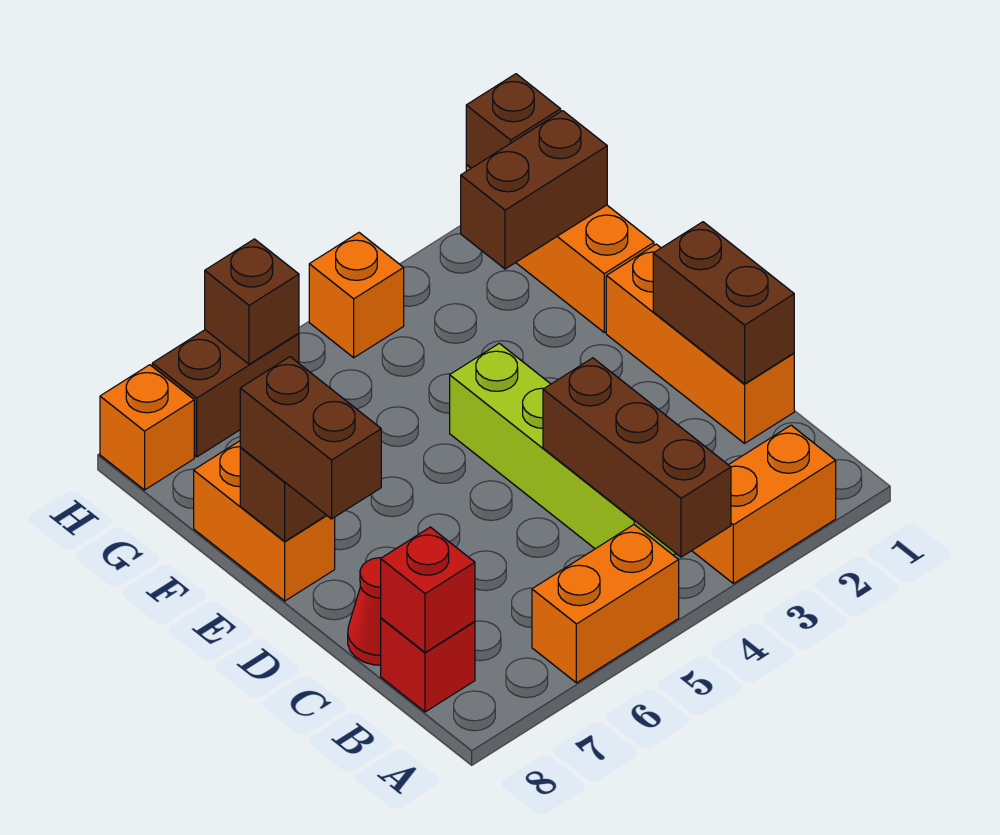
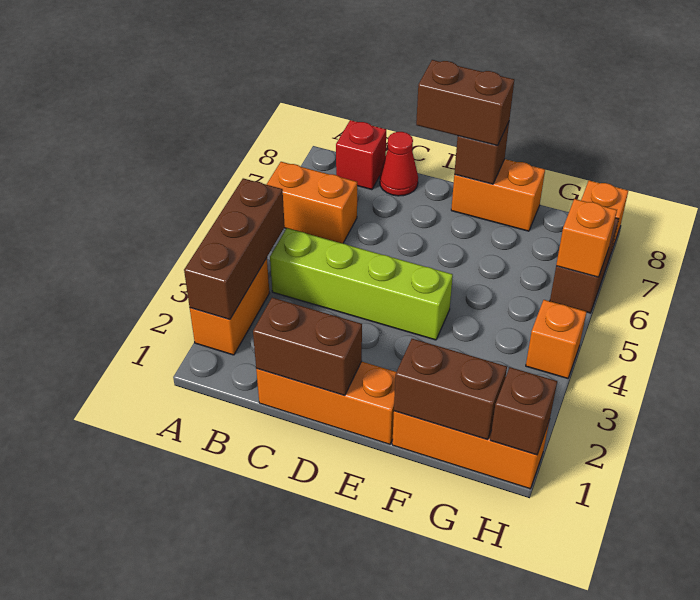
brown brick A4:C4 level 2 -> brown brick A2:A4 level 2
orange brick A5:A6 level 1 -> orange brick A6:B6 level 1
red brick B8 level 2 -> none
brown brick G1:G2 level 2 -> brown brick F1:G1 level 2
brown brick H6 level 2 -> orange brick H6 level 2

